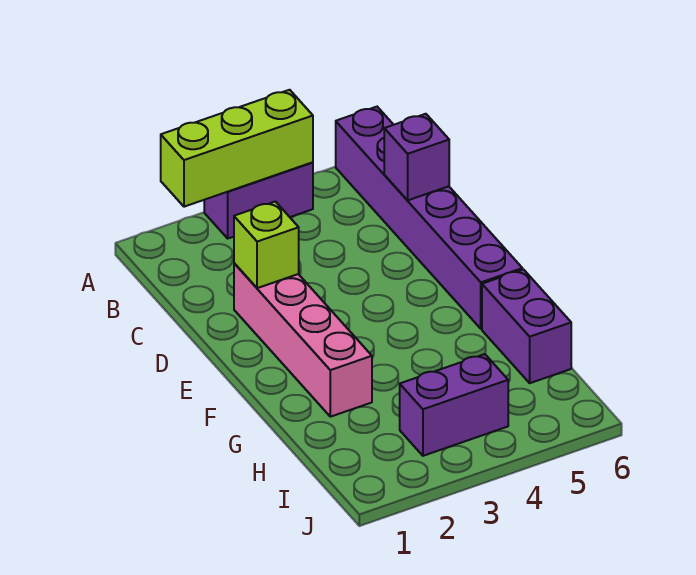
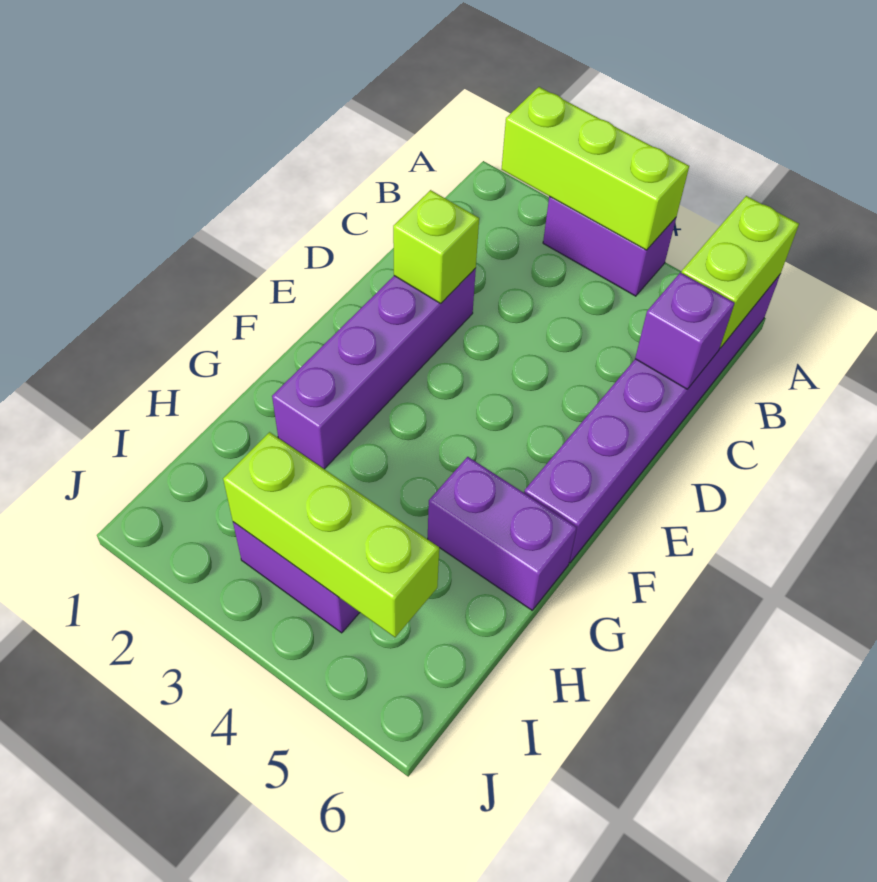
none -> lime brick A6:B6 level 2
pink brick D2:G2 level 1 -> purple brick D2:G2 level 1
purple brick G6:H6 level 1 -> purple brick G5:G6 level 1
none -> lime brick I3:I5 level 2

